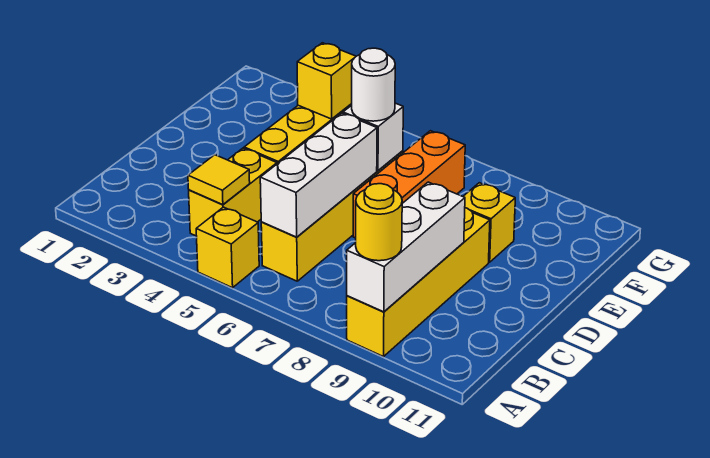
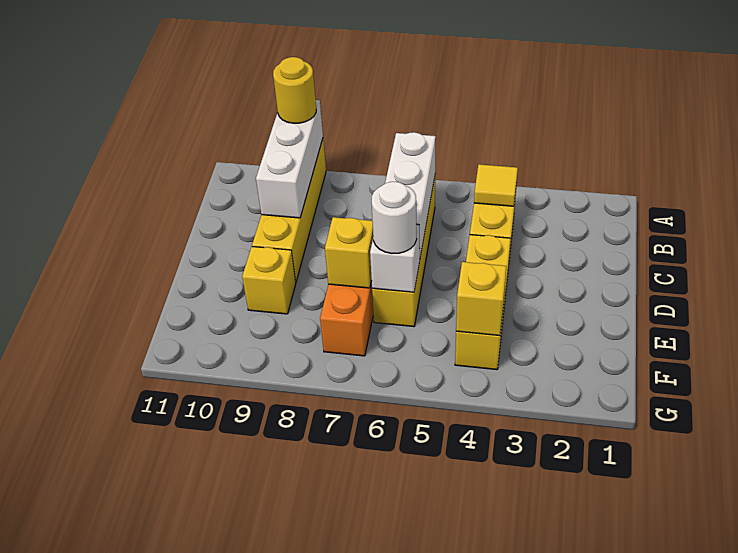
yellow brick A5 level 1 -> yellow brick E7 level 2

